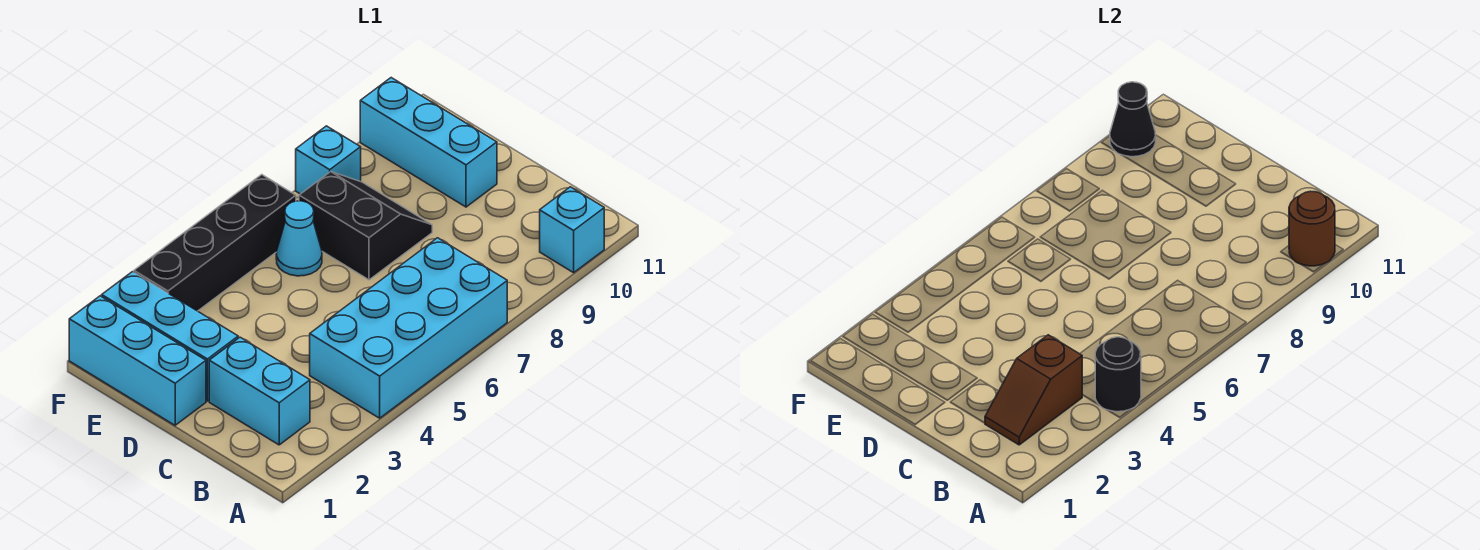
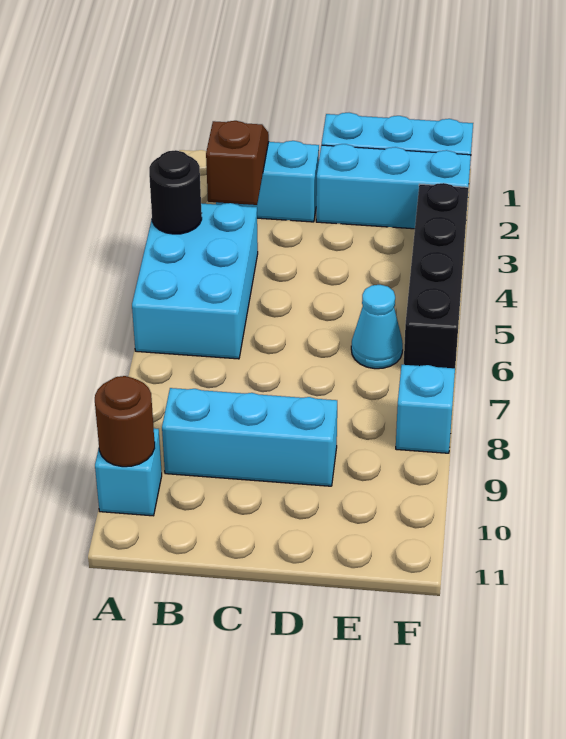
cyan brick A4:B7 level 1 -> cyan brick A4:B6 level 1
black slope D7:E8 level 1 top 7 -> none
cyan brick D10:F10 level 1 -> cyan brick B9:D9 level 1
black cone F10 level 2 -> none

